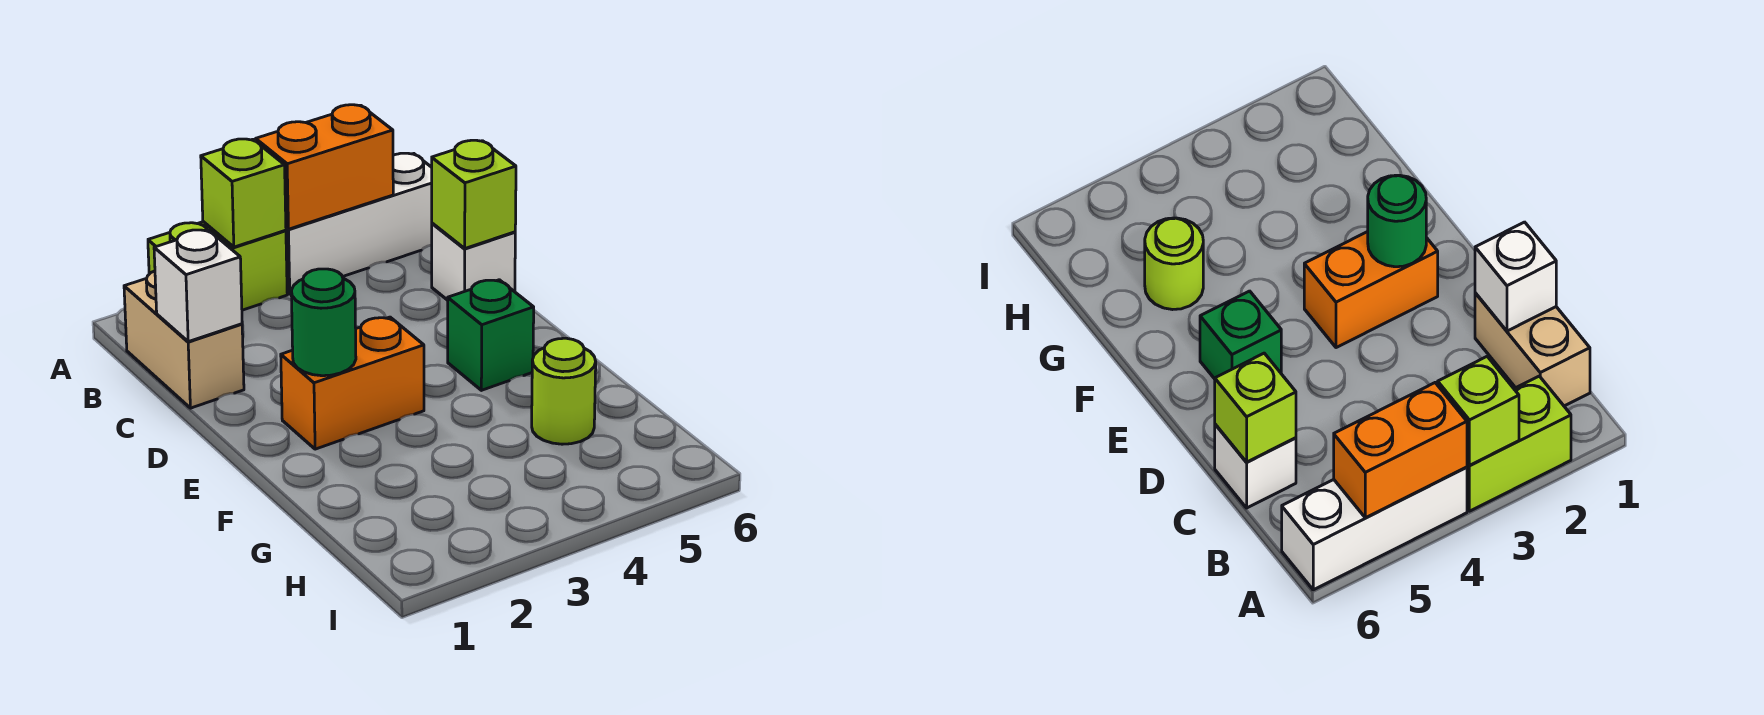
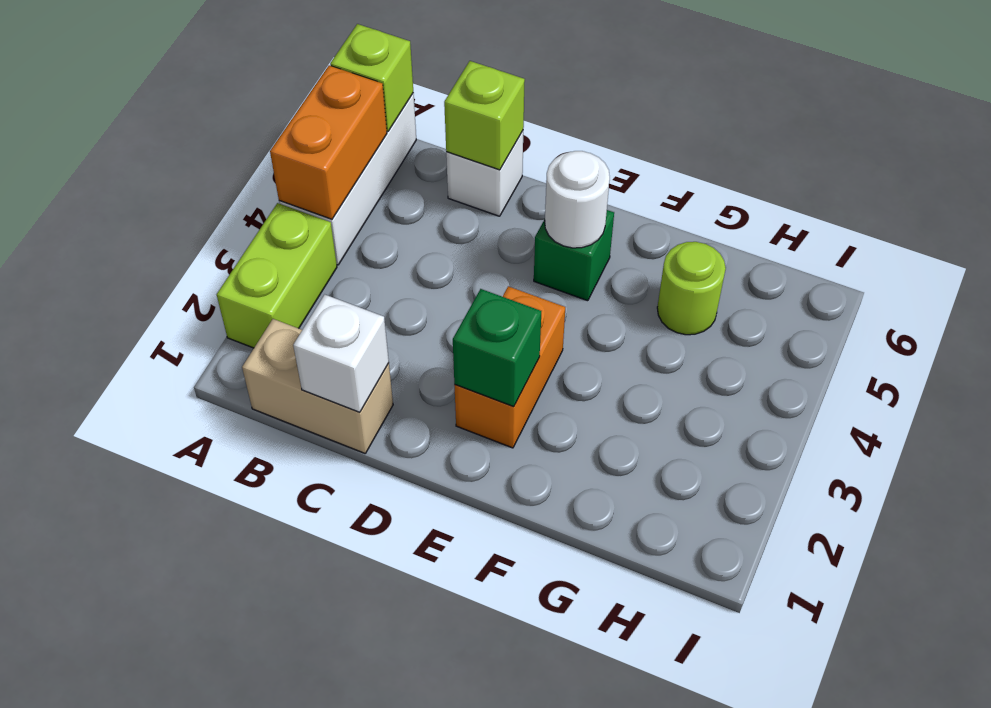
lime brick A3 level 2 -> lime brick A6 level 2
green round brick E2 level 2 -> green brick E2 level 2
none -> white round brick E5 level 2

